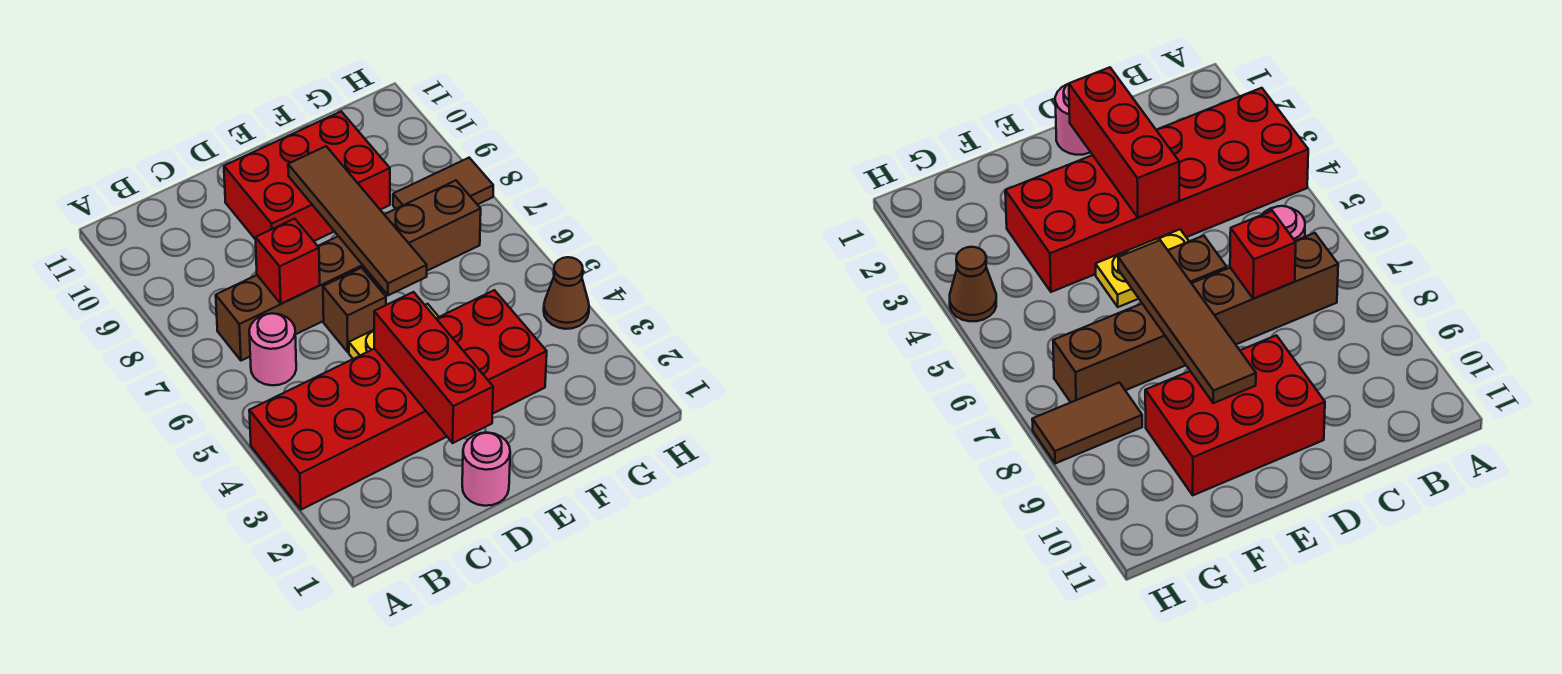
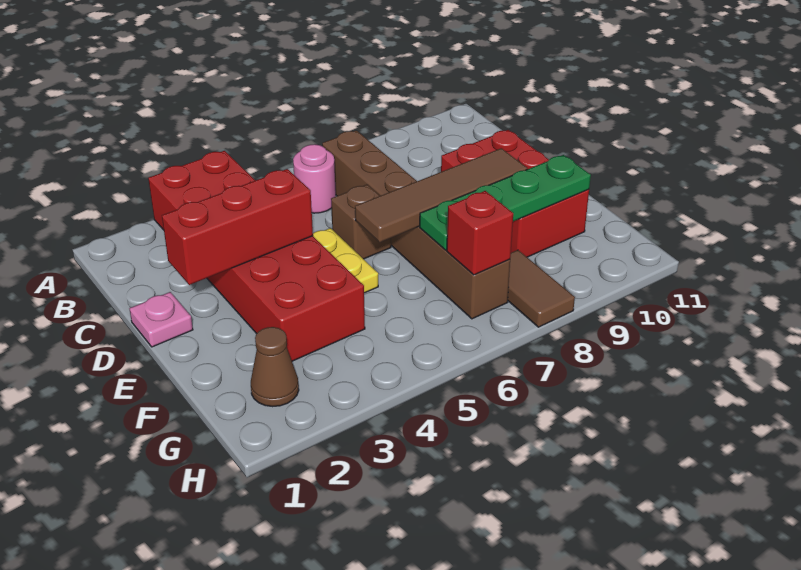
red brick C7 level 2 -> red brick G7 level 2
pink round brick D1 level 1 -> pink plate D1 level 1
none -> green plate F7:F10 level 2
brown cone H4 level 1 -> brown cone G2 level 1

